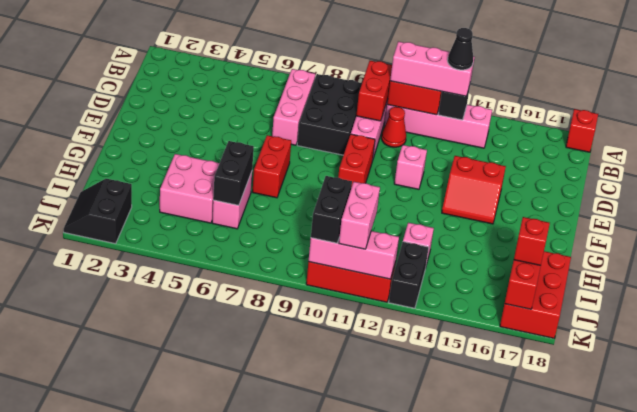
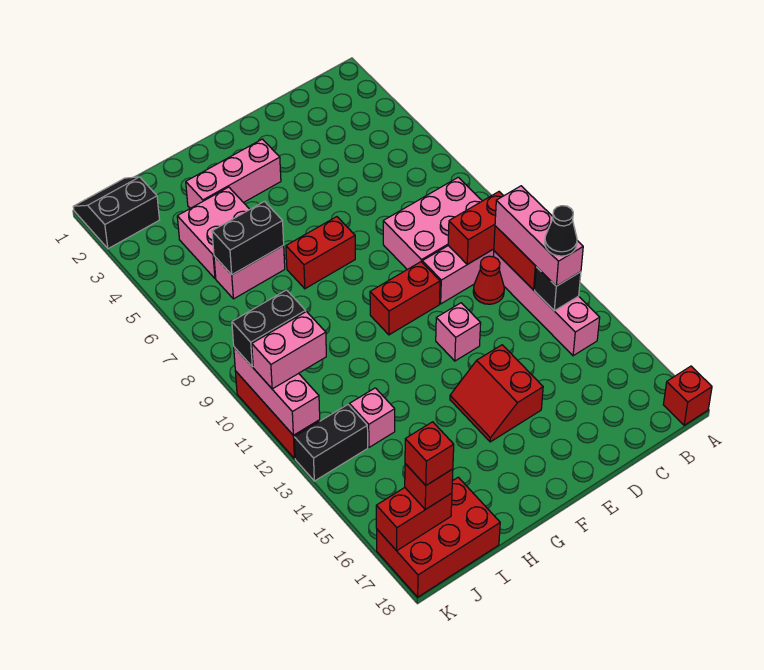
pink brick B7:D7 level 1 -> pink brick F3:H3 level 1
black brick B8:D9 level 1 -> pink brick B8:D9 level 1
none -> red brick J17 level 4

